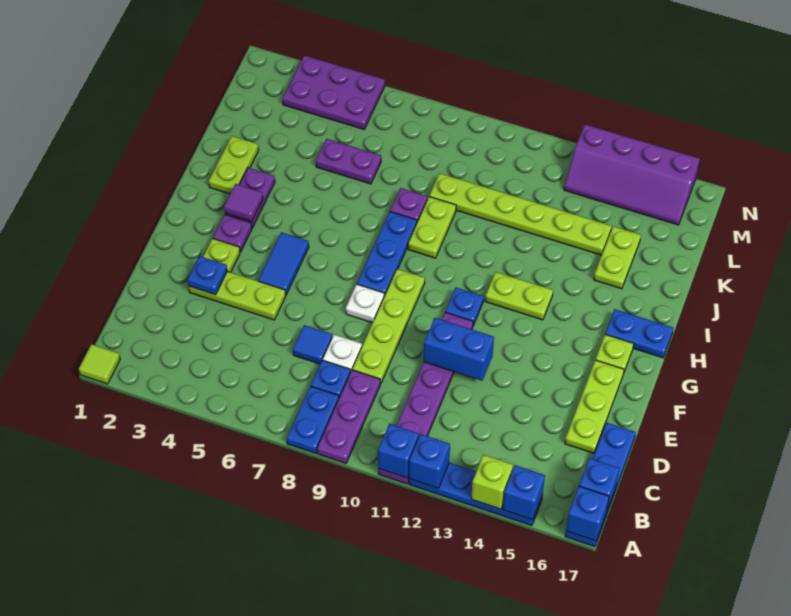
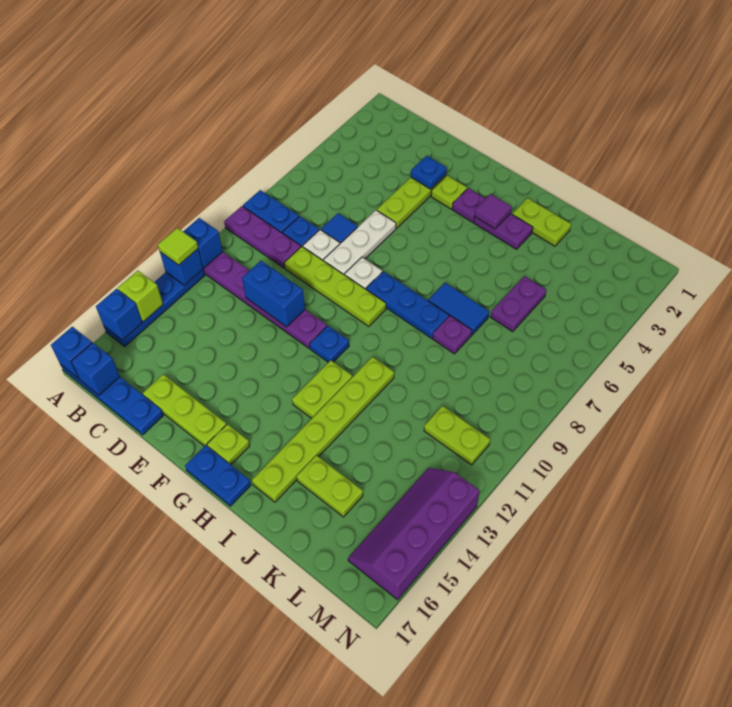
lime tile A1 level 1 -> lime tile A12 level 3
none -> white plate E6:E8 level 1
blue brick E11:E12 level 2 -> blue brick D11:E11 level 2
blue tile F5:G5 level 1 -> blue tile I7:J7 level 1
blue plate H16:H17 level 1 -> blue plate G17:H17 level 1
lime plate I9:J9 level 1 -> lime plate L11:M11 level 1
lime plate K9:K14 level 1 -> lime plate I11:I16 level 1
purple plate M3:N5 level 1 -> none

